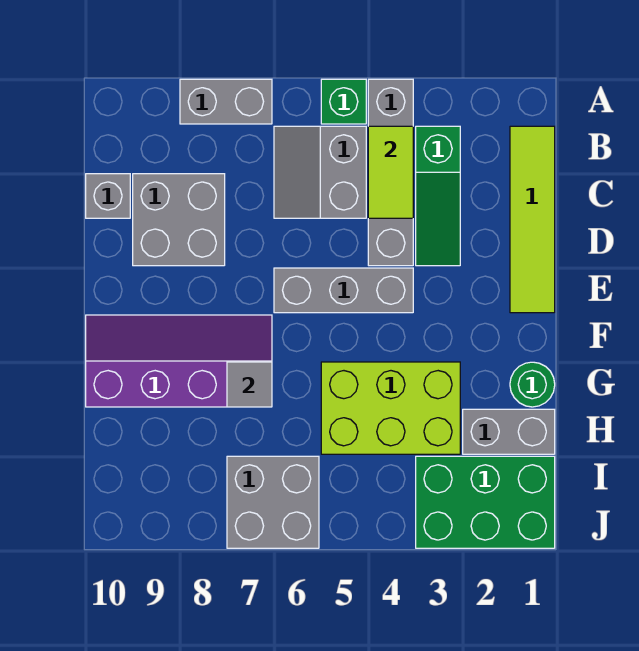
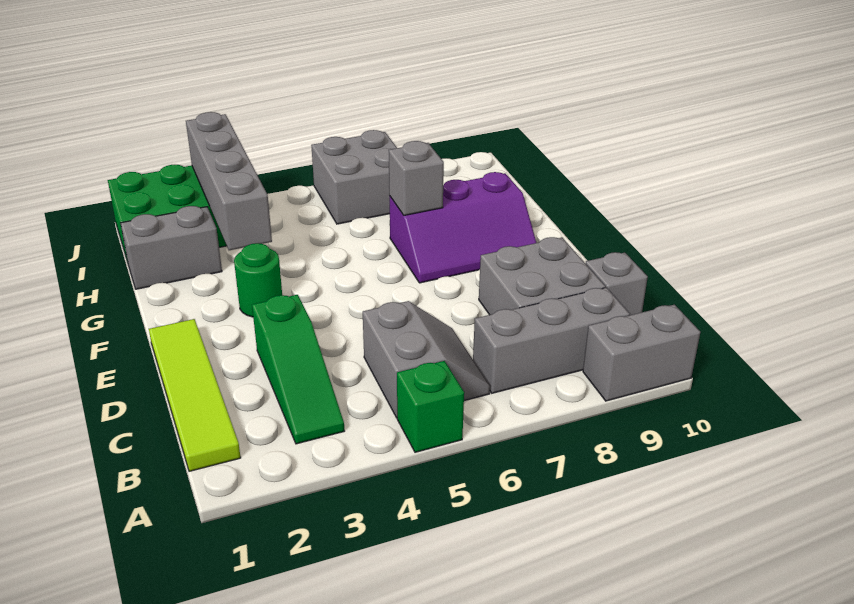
grey brick A4:D4 level 1 -> grey brick G3:J3 level 2
grey brick A7:A8 level 1 -> grey brick A9:A10 level 1
green slope B3:D3 level 1 top B -> green slope B3:D3 level 1 top D
lime tile B4:C4 level 2 -> none
grey brick E4:E6 level 1 -> grey brick B7:B9 level 1
purple slope F7:G10 level 1 top G -> purple slope F7:G9 level 1 top G
green round brick G1 level 1 -> green round brick F3 level 1
lime brick G3:H5 level 1 -> none
grey tile G7 level 2 -> grey brick G7 level 2

